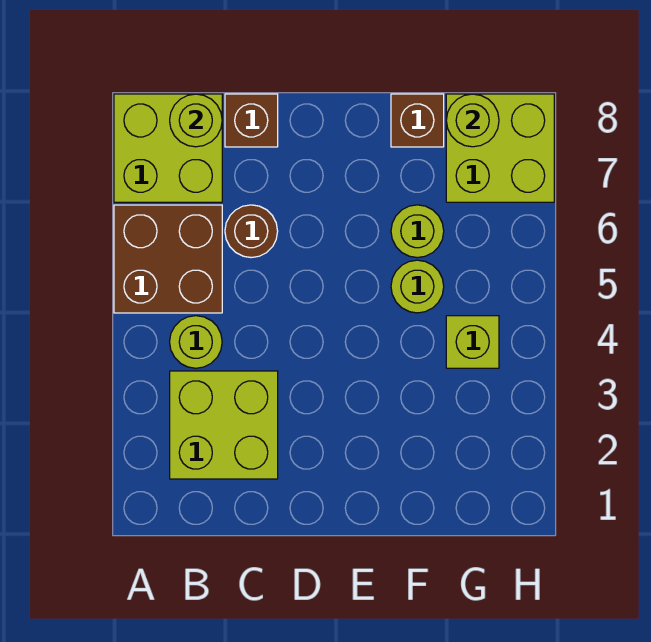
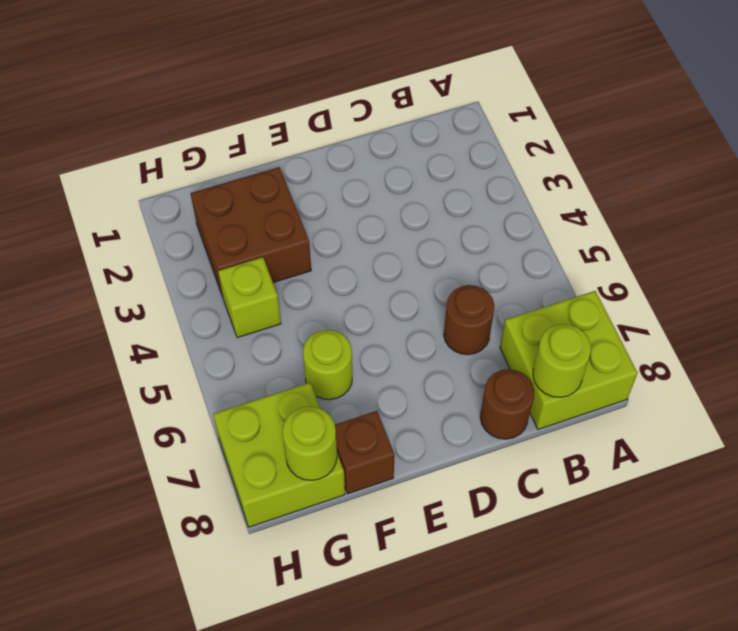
brown brick A5:B6 level 1 -> brown brick F2:G3 level 1
lime brick B2:C3 level 1 -> none
lime round brick B4 level 1 -> none
brown brick C8 level 1 -> brown round brick C8 level 1
lime round brick F5 level 1 -> none

